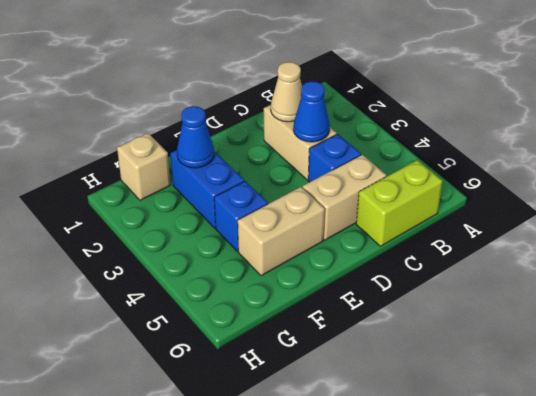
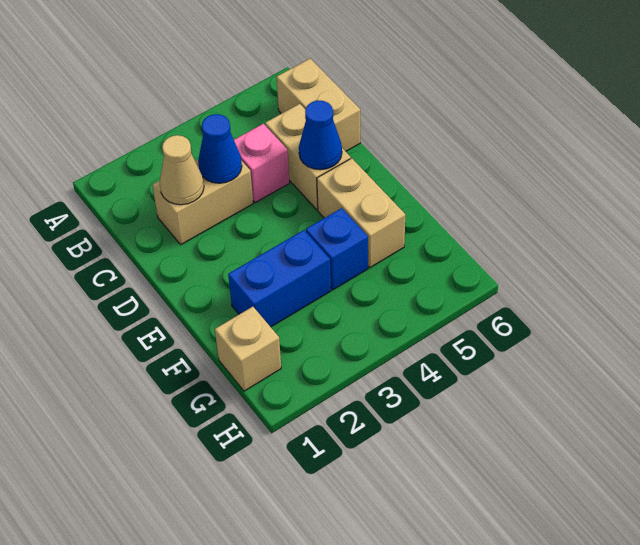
lime brick B6:C6 level 1 -> tan brick B6:C6 level 1
blue brick C4 level 1 -> pink brick C4 level 1
blue cone F2 level 2 -> blue cone D5 level 2

